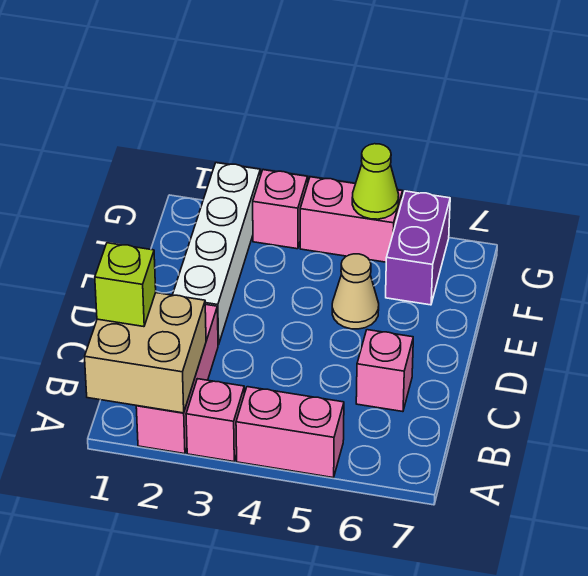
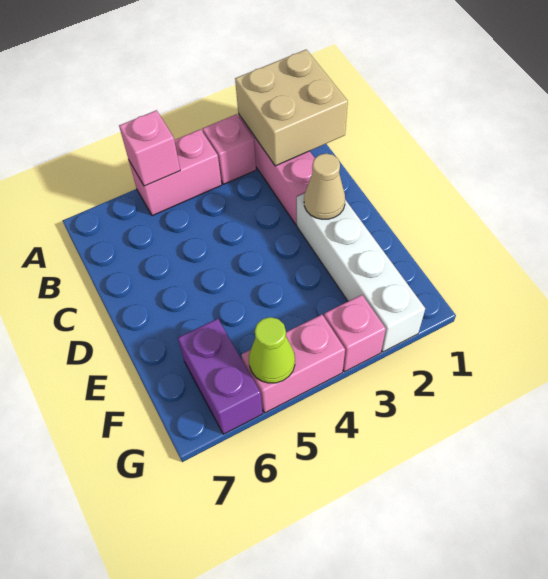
lime brick B1 level 3 -> none
pink brick C6 level 1 -> pink brick A5 level 2
tan cone E5 level 1 -> tan cone D2 level 2

